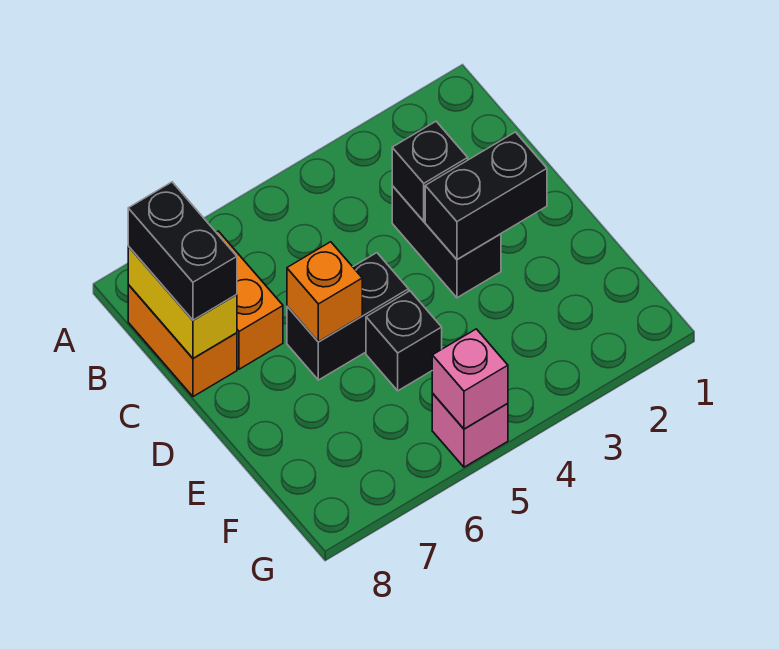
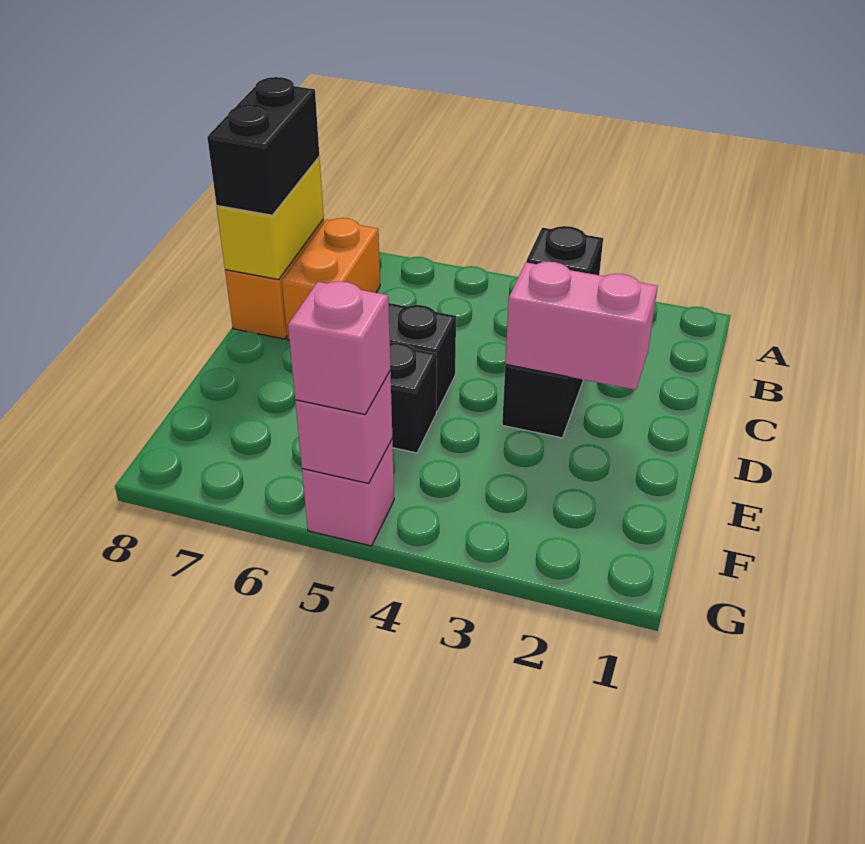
black brick D2:D3 level 2 -> pink brick D2:D3 level 2
orange brick D6 level 2 -> none
none -> pink brick G5 level 3

